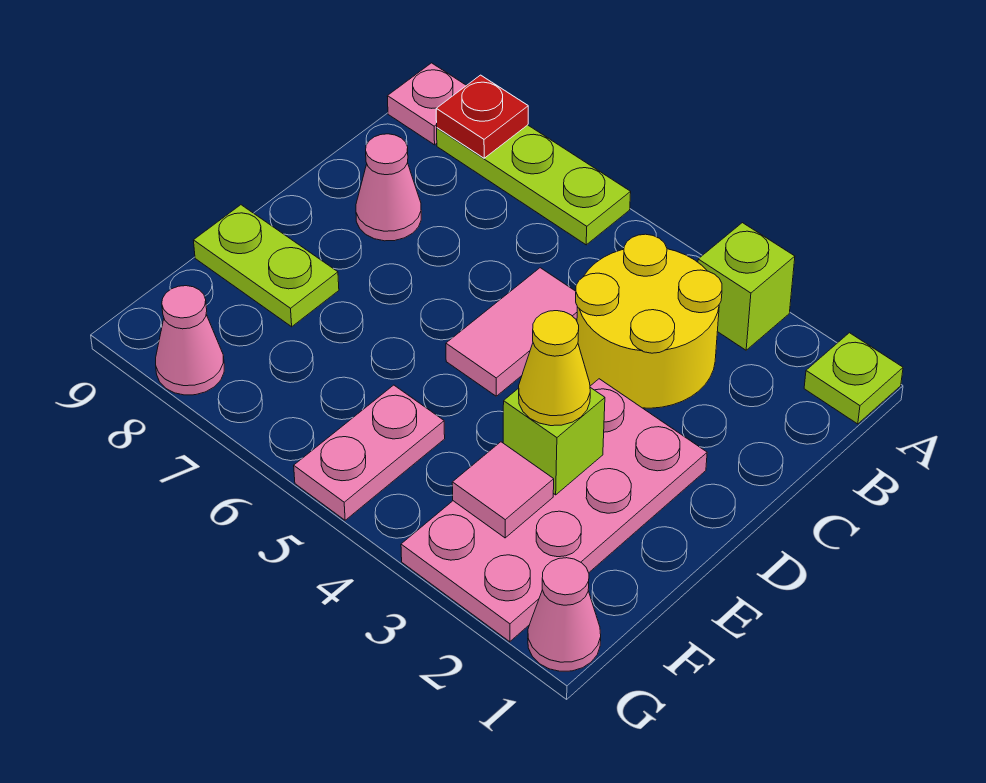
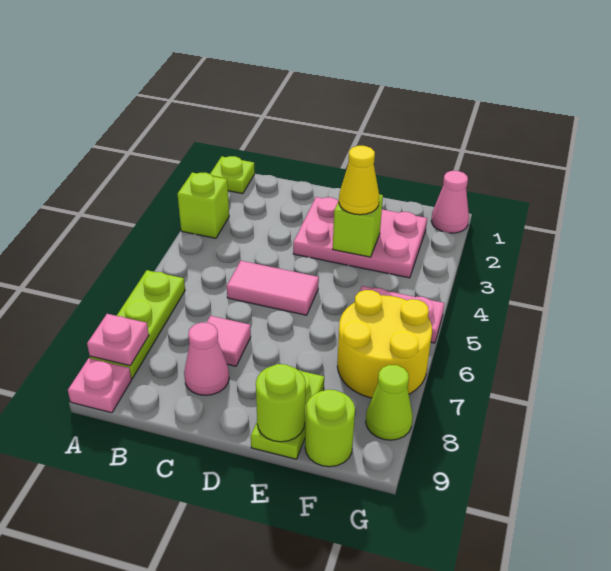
red plate A8 level 2 -> pink plate A8 level 2
yellow round brick B3:C4 level 1 -> yellow round brick F6:G7 level 1
pink plate D2:G3 level 1 -> pink plate D2:F3 level 1
none -> lime round brick E9 level 2
pink tile F3 level 2 -> pink tile C7 level 1
none -> lime round brick F9 level 1
pink cone G8 level 1 -> lime cone G8 level 1

